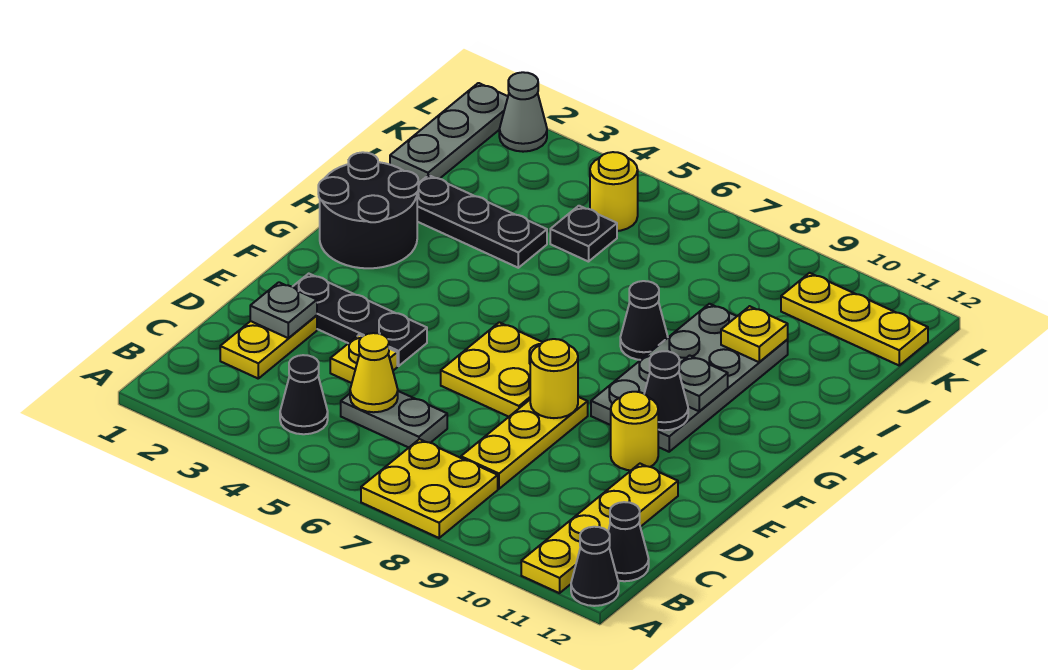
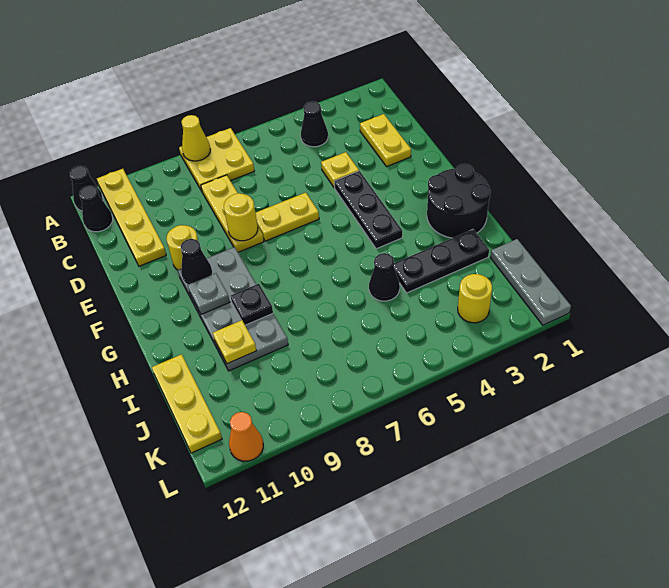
grey plate C5:C6 level 1 -> none
yellow cone C5 level 2 -> yellow cone A8 level 2
grey plate D2 level 2 -> none
black plate E2:E4 level 1 -> black plate E4:G4 level 1
yellow plate E6:F7 level 1 -> yellow plate E6:E7 level 1
black cone H8 level 1 -> black cone I5 level 1
black plate J5 level 1 -> black plate H9 level 2
yellow round brick K5 level 1 -> yellow round brick K3 level 1
yellow plate K10:K12 level 1 -> yellow plate I12:K12 level 1
grey cone L2 level 1 -> none
none -> orange cone L11 level 1

